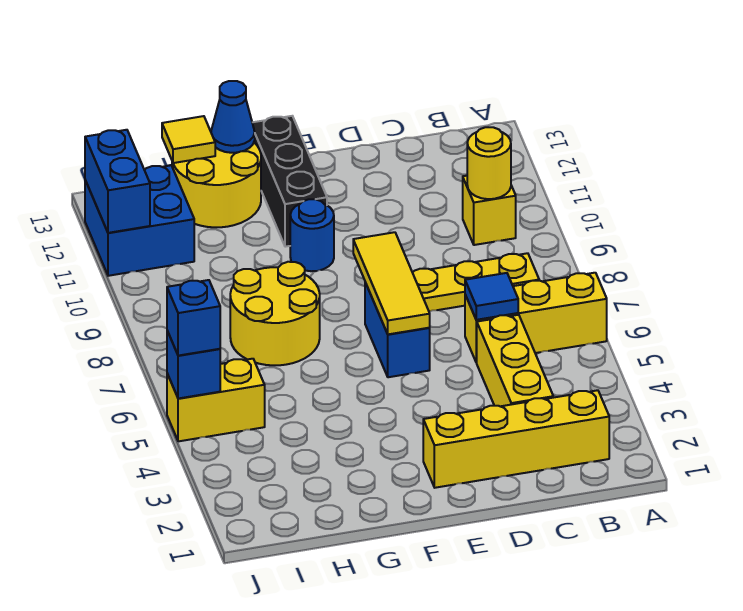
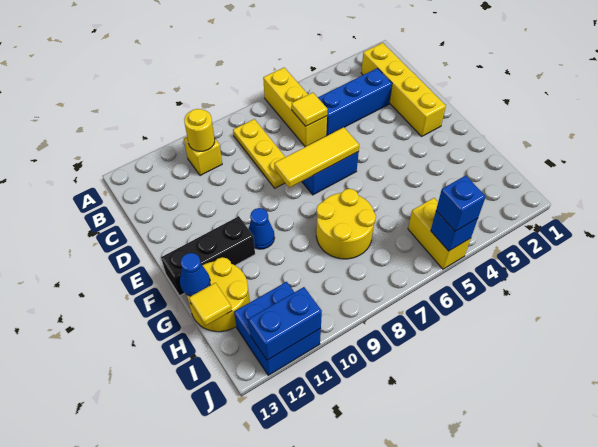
yellow brick C3:C5 level 1 -> blue brick C3:C5 level 1
blue tile C6 level 2 -> yellow tile C6 level 2
blue round brick F10 level 1 -> blue cone F10 level 1

